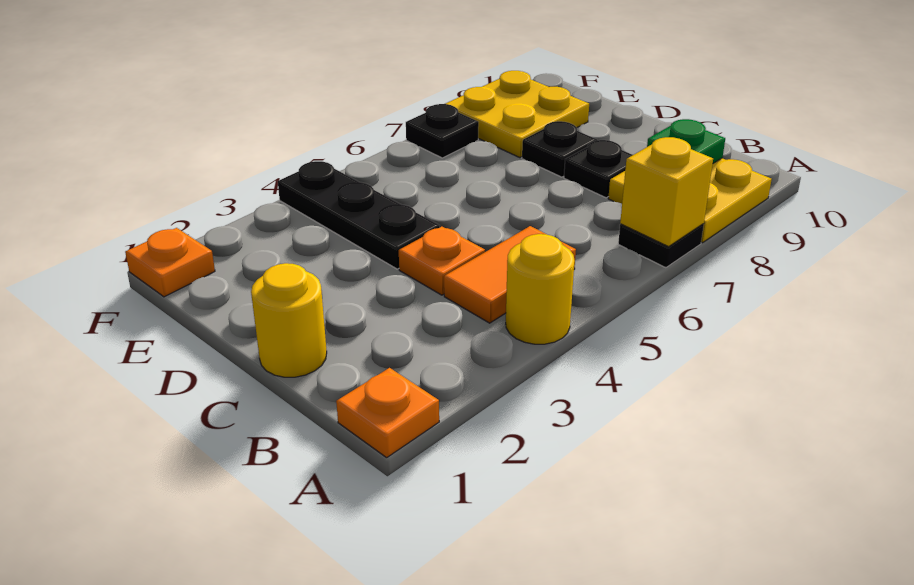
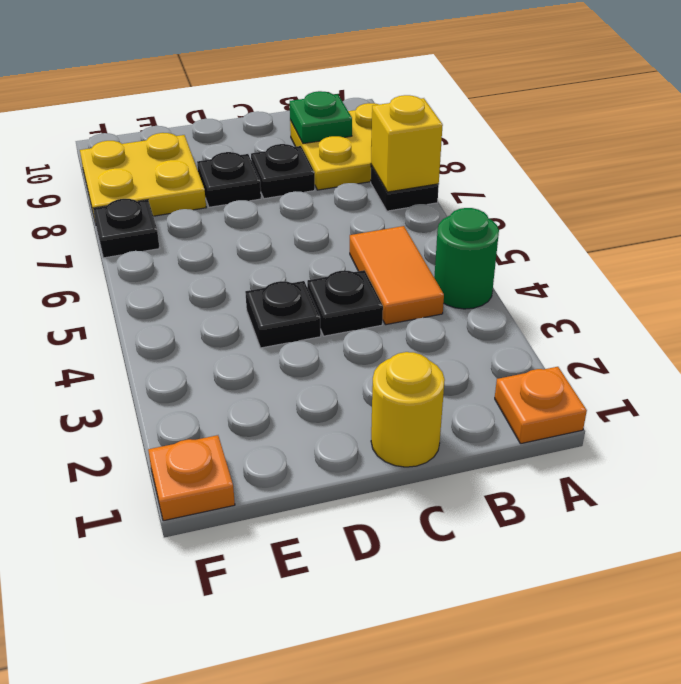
yellow round brick A4 level 1 -> green round brick A4 level 1
orange plate C4 level 1 -> black plate C4 level 1
black plate D4:F4 level 1 -> black plate D4 level 1

